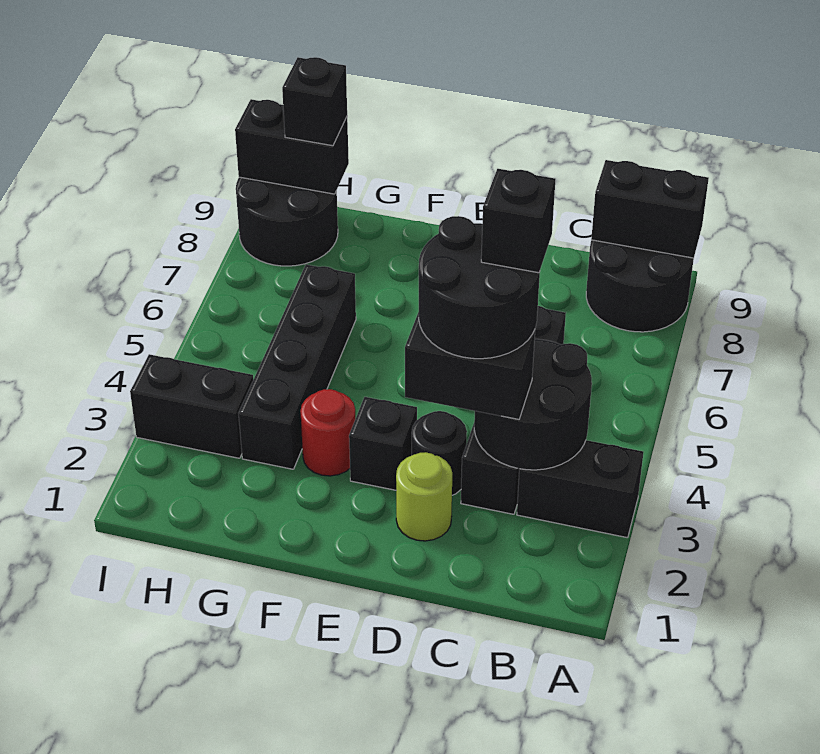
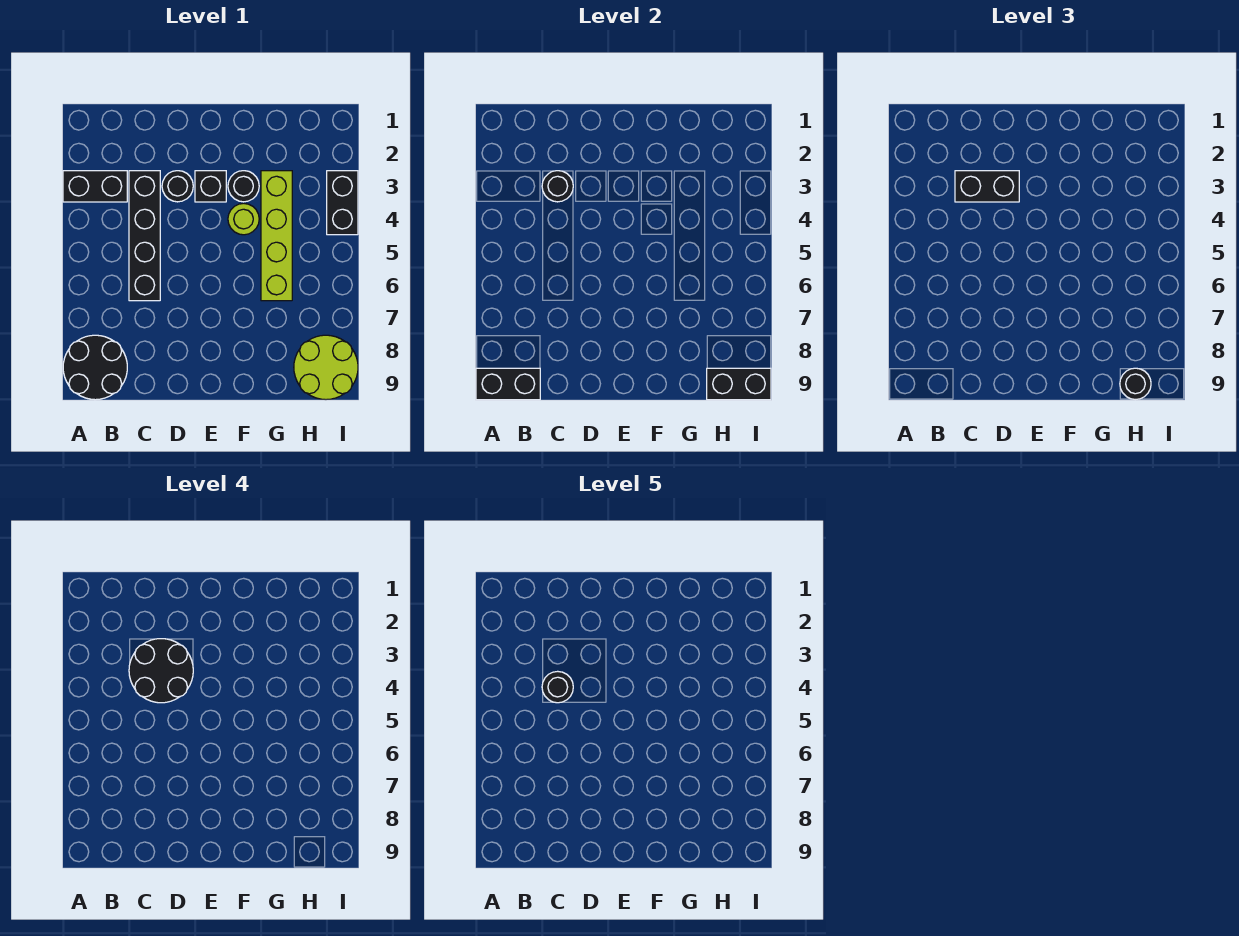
black round brick B3:C4 level 2 -> black round brick C3 level 2
black brick C4 level 5 -> black round brick C4 level 5
lime round brick D2 level 1 -> lime round brick F4 level 1
red round brick F3 level 1 -> black round brick F3 level 1
black brick G3:G6 level 1 -> lime brick G3:G6 level 1
black brick H3:I3 level 1 -> black brick I3:I4 level 1
black round brick H8:I9 level 1 -> lime round brick H8:I9 level 1
black brick H9 level 3 -> black round brick H9 level 3

